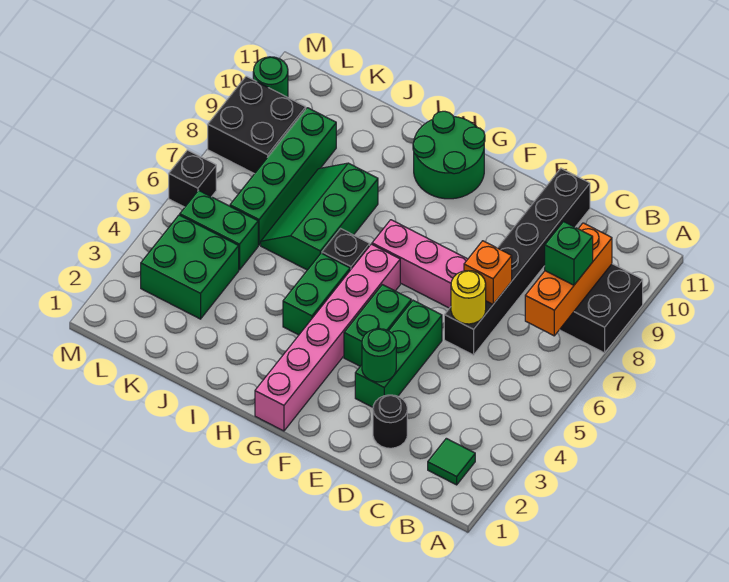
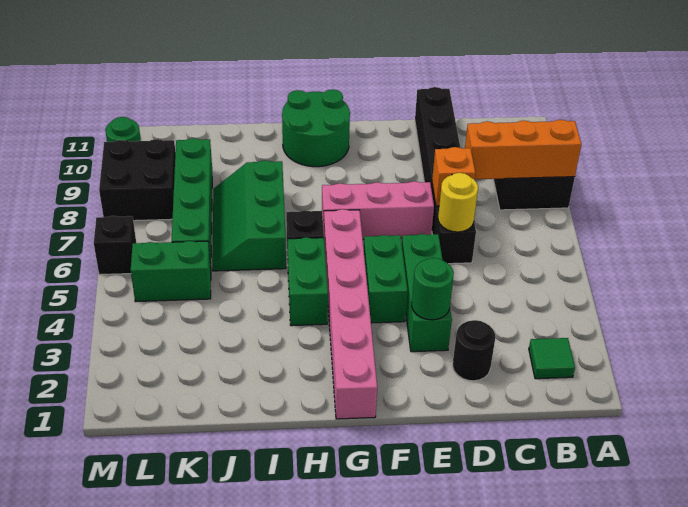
orange brick B7:B9 level 2 -> orange brick A8:C8 level 2
green brick B8 level 3 -> none
green brick K3:L4 level 1 -> none

